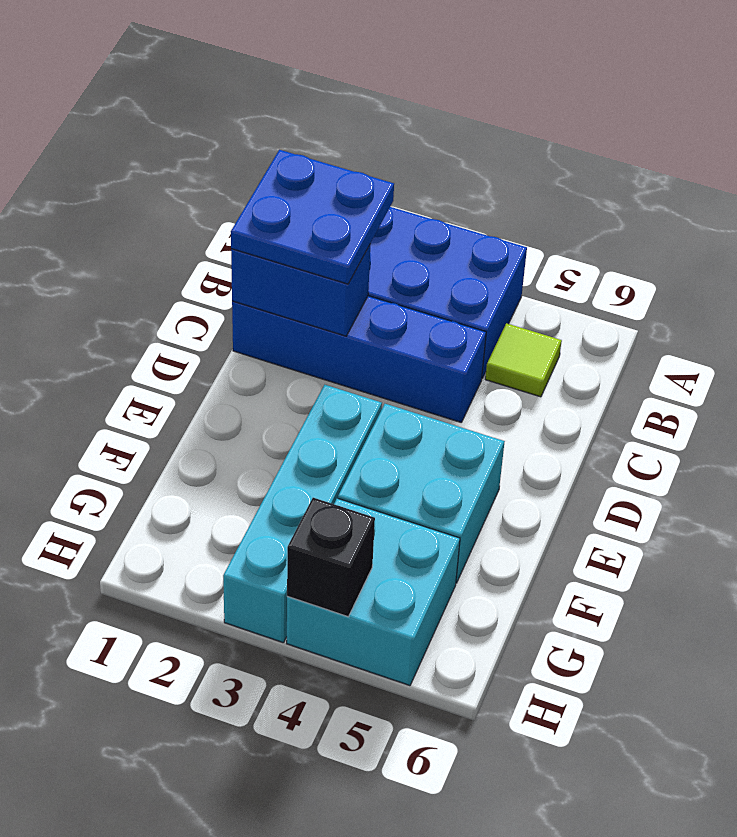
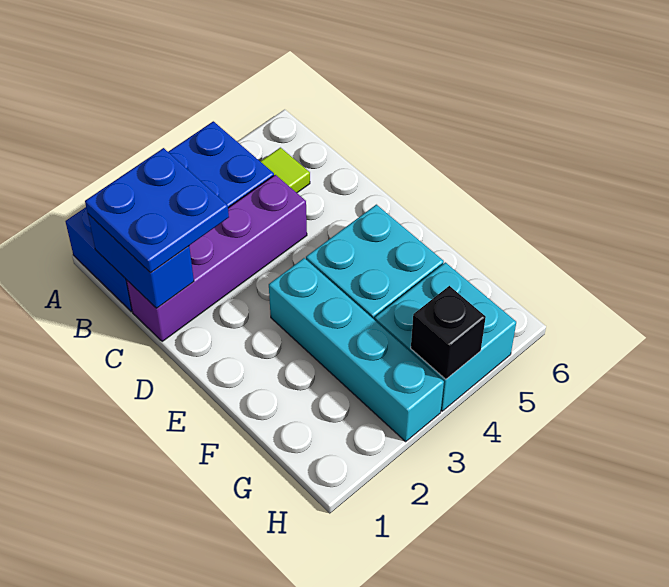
blue brick C1:C4 level 1 -> purple brick C1:C4 level 1
blue brick C1:C2 level 2 -> blue brick B1:C1 level 2

